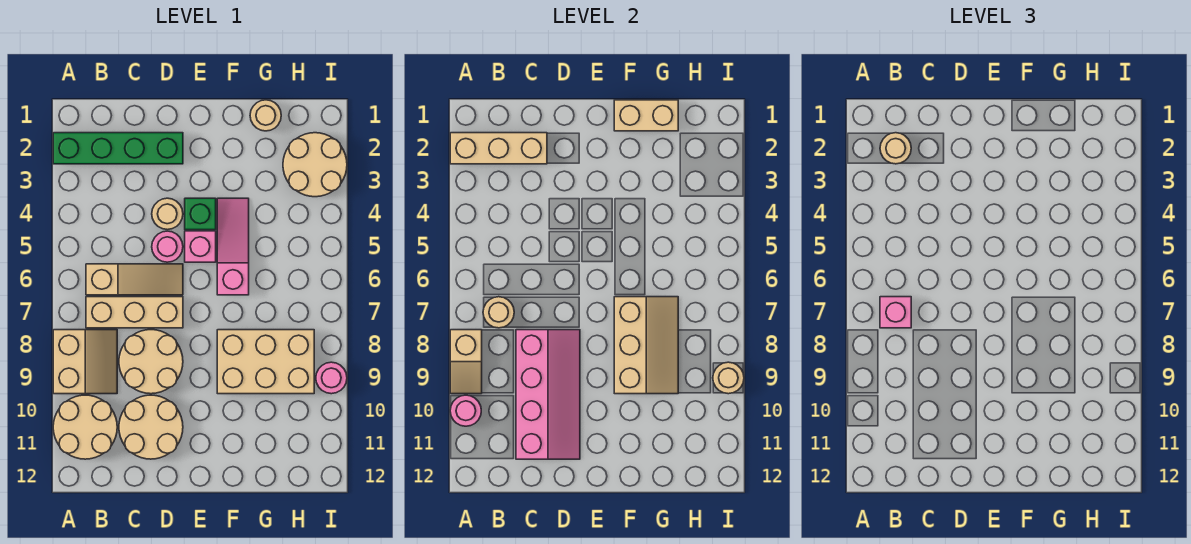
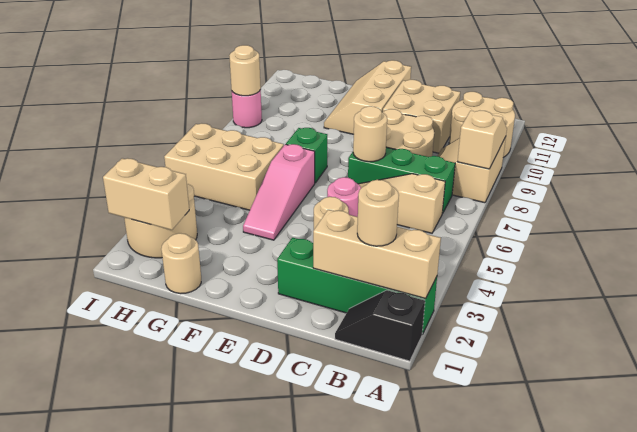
none -> black slope A1:B1 level 1 top A
pink round brick A10 level 2 -> none
tan brick B7:D7 level 1 -> green brick B7:D7 level 1
tan round brick B7 level 2 -> tan round brick D7 level 2
pink brick B7 level 3 -> none
pink slope C8:D11 level 2 top C -> none
tan round brick C10:D11 level 1 -> tan brick C10:D11 level 1
green brick E4 level 1 -> green brick F7 level 1
pink brick E5 level 1 -> none
tan brick F1:G1 level 2 -> tan brick H2:I2 level 2
tan slope F7:G9 level 2 top F -> tan slope E10:F12 level 1 top E
tan brick F8:H9 level 1 -> tan brick G5:I6 level 1

